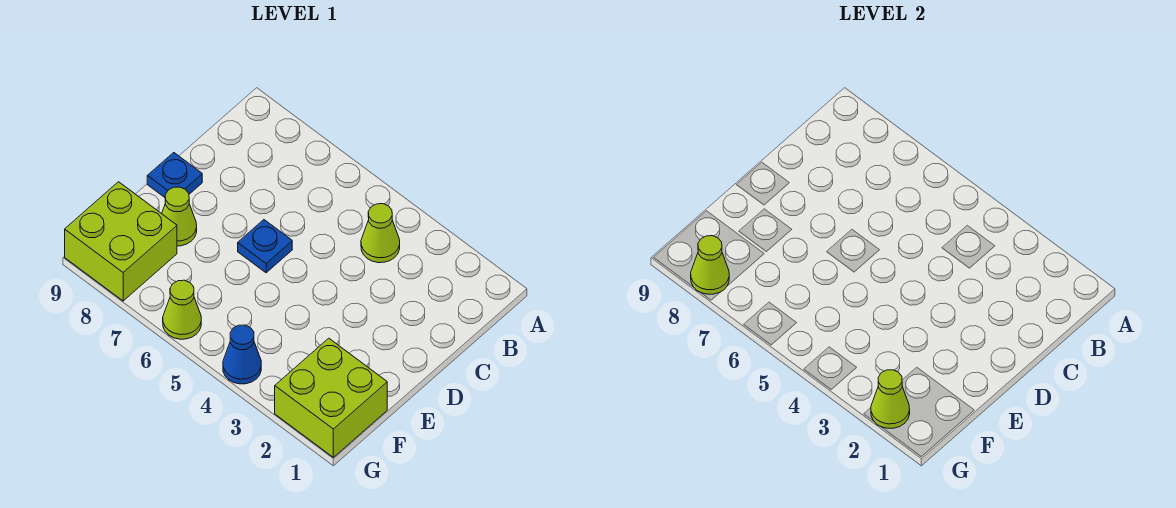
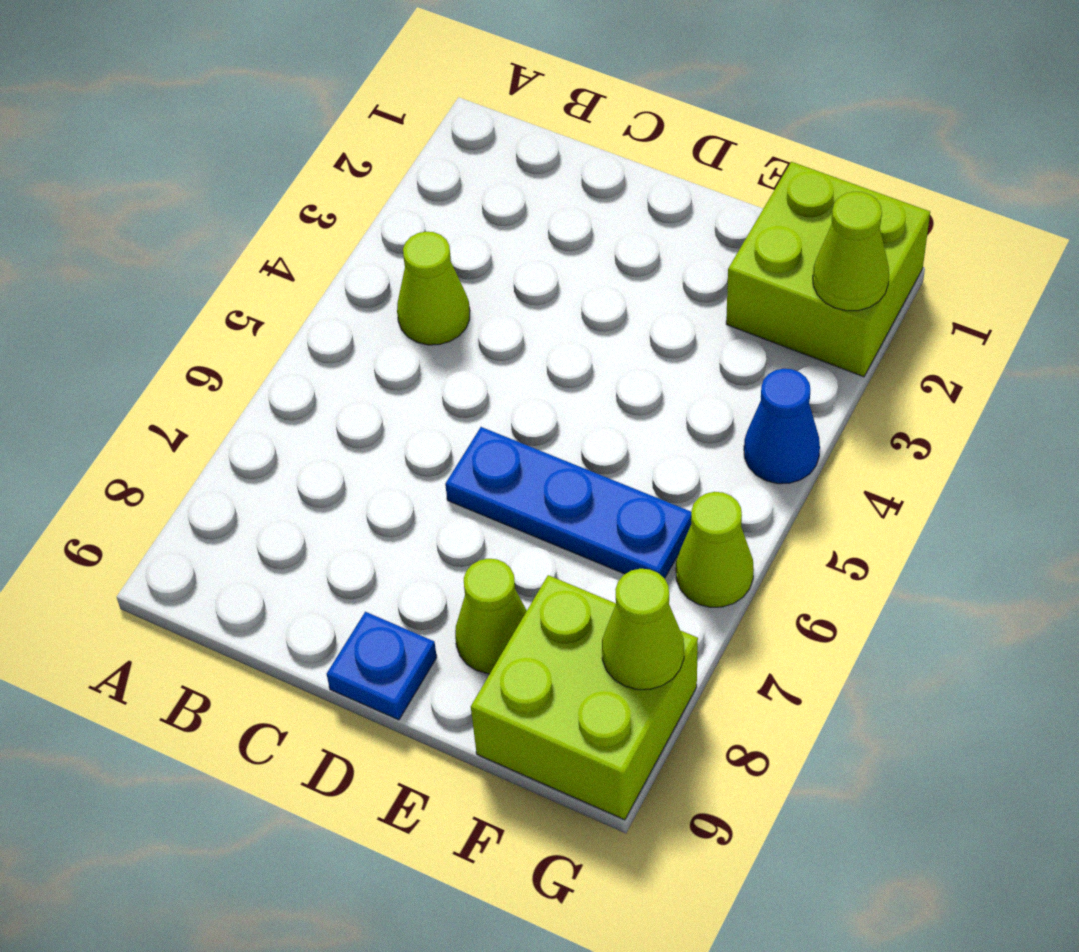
blue plate D6 level 1 -> blue plate D6:F6 level 1

